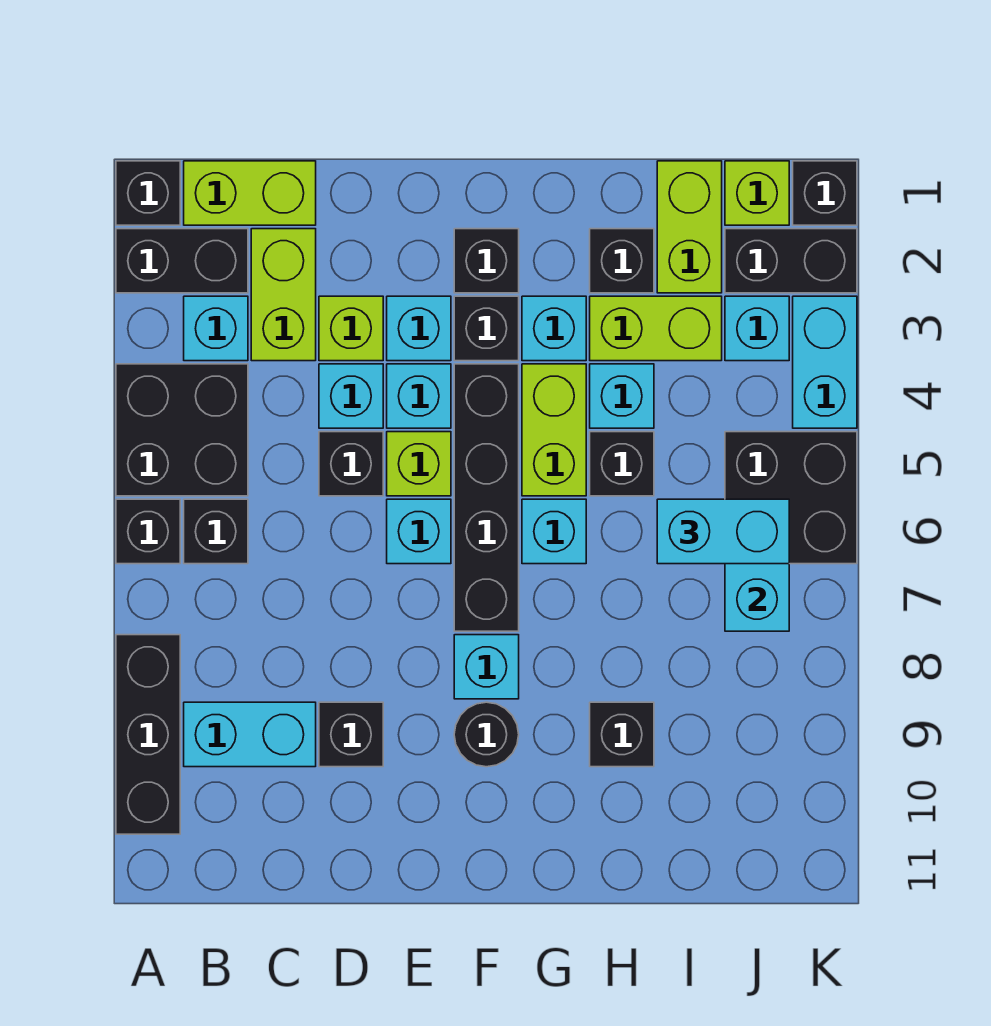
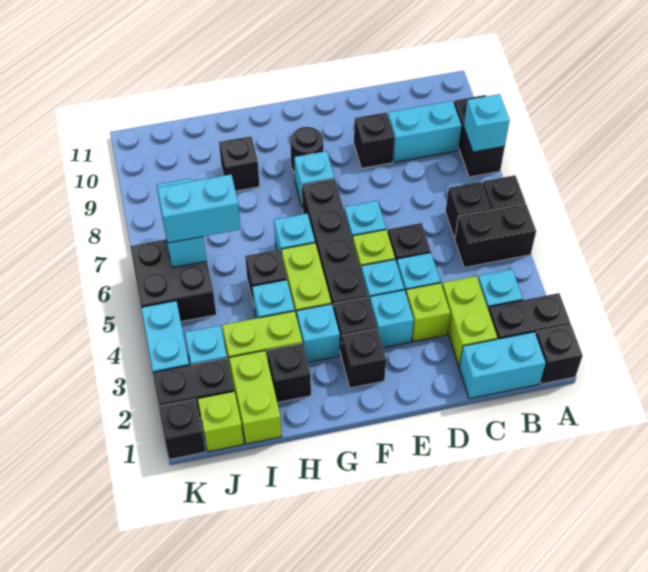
black brick A4:B5 level 1 -> black brick A5:B5 level 1
black brick A8:A10 level 1 -> black brick A8:A9 level 1
none -> cyan brick A8 level 2
lime brick B1:C1 level 1 -> cyan brick B1:C1 level 1

